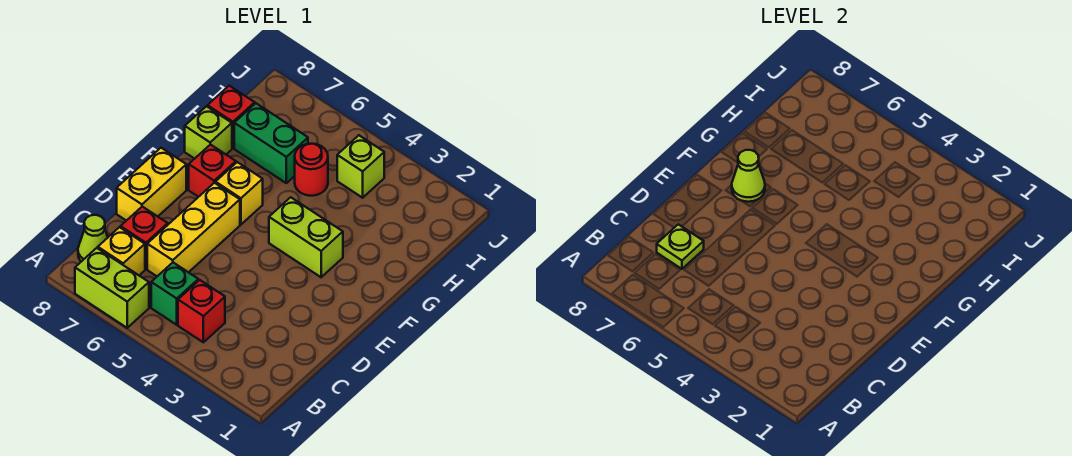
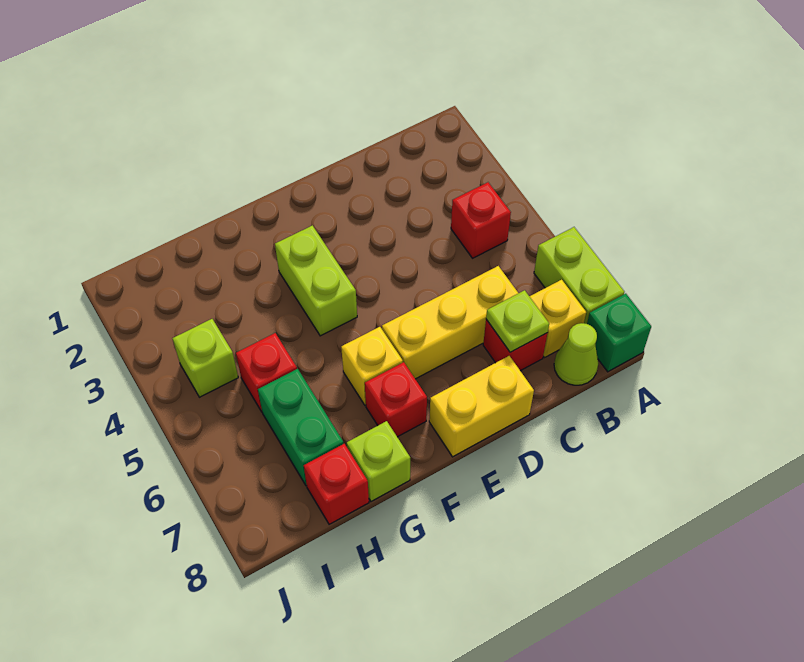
green brick B5 level 1 -> green brick A8 level 1
lime cone F7 level 2 -> none
red round brick H5 level 1 -> red brick H5 level 1

